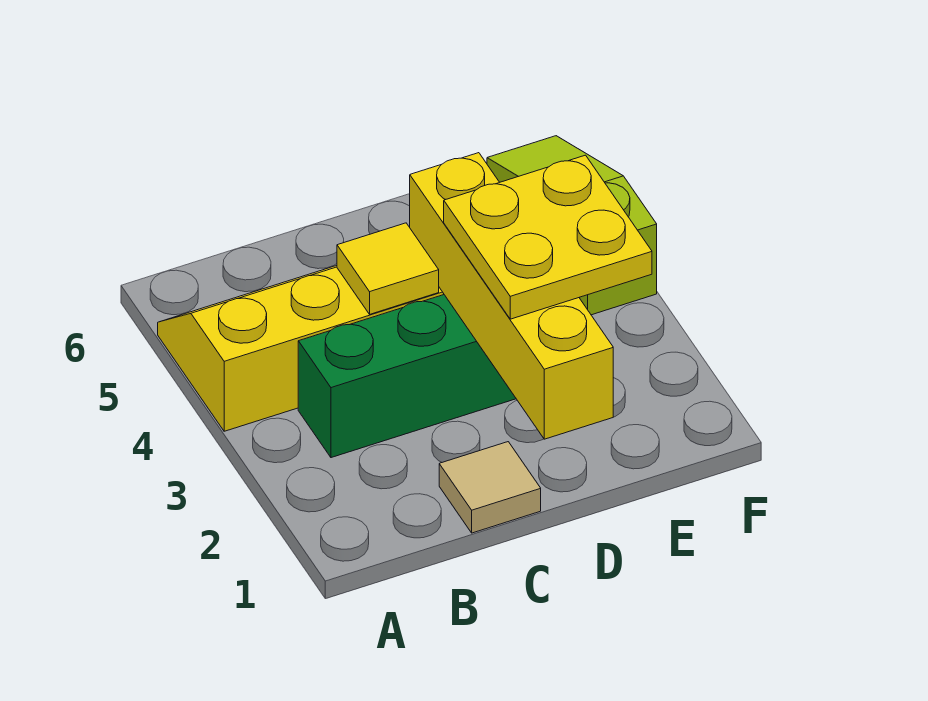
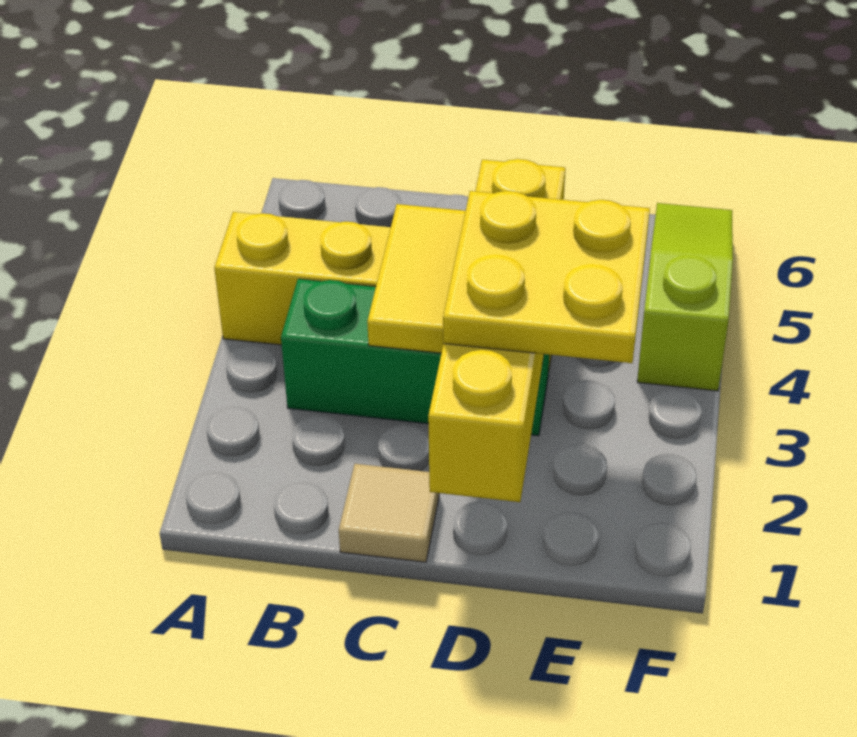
yellow tile C4 level 2 -> yellow tile C3:C4 level 2

